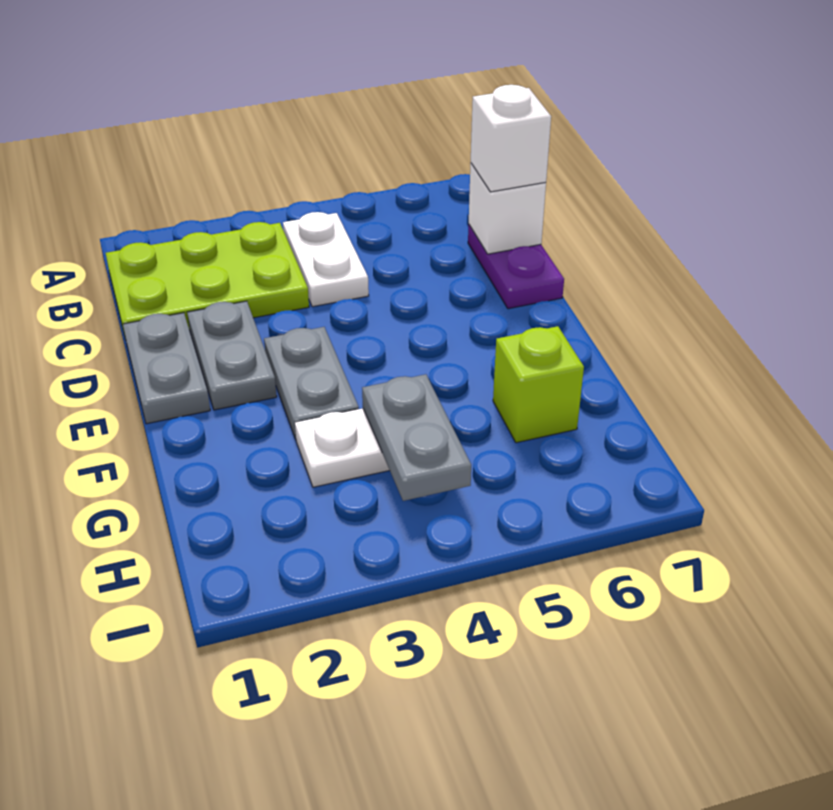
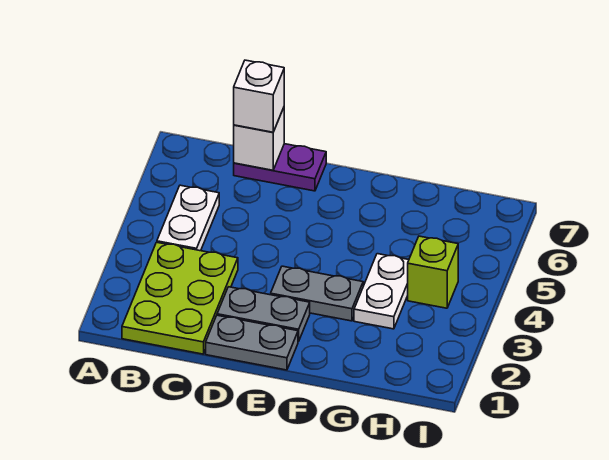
white plate B4:C4 level 1 -> white plate B4:B5 level 1
grey plate G4:H4 level 2 -> none
lime brick G6 level 1 -> lime brick H4 level 1

